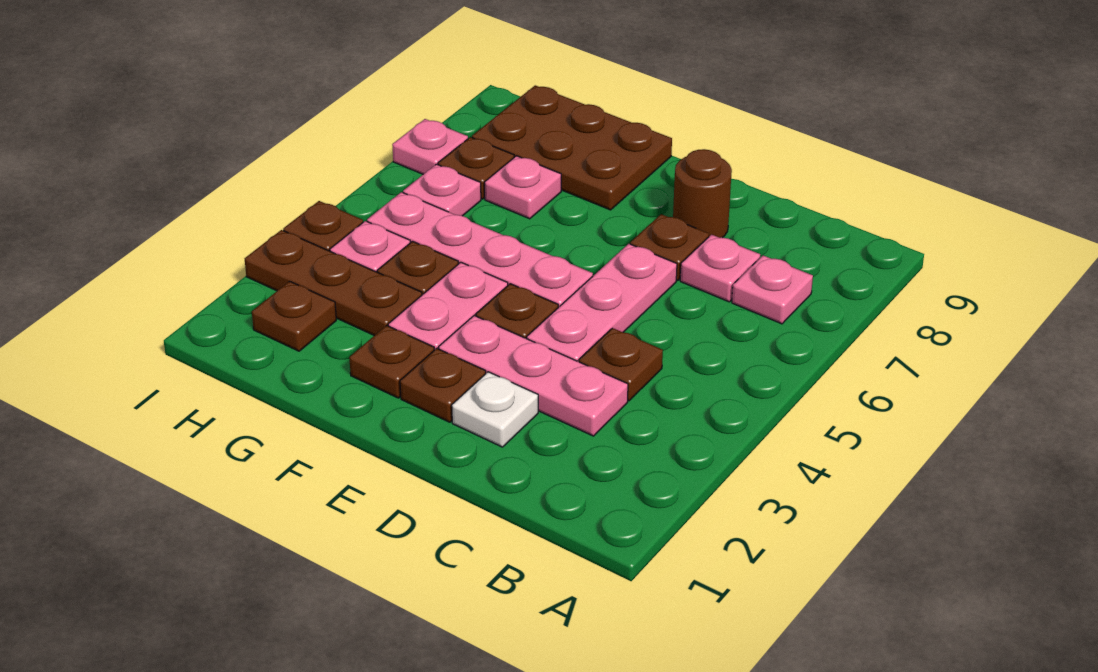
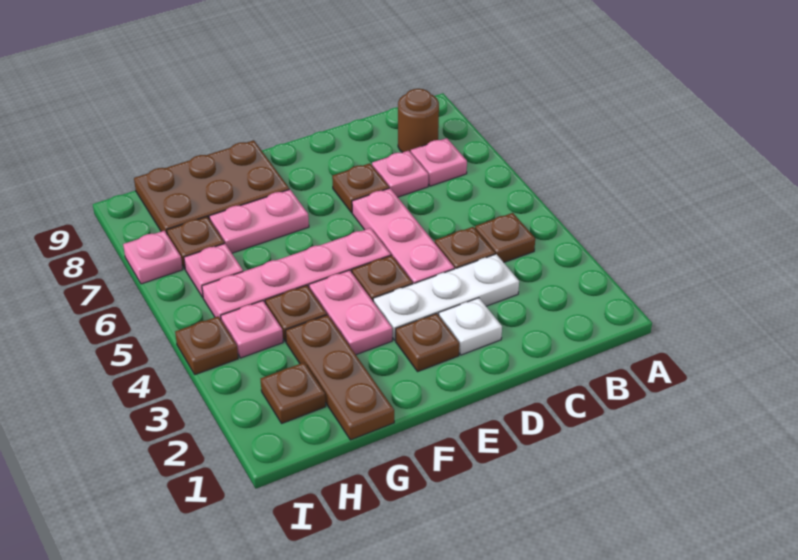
pink plate C3:E3 level 1 -> white plate C3:E3 level 1
brown round brick D8 level 1 -> brown round brick B8 level 1
brown plate F2 level 1 -> brown plate B4 level 1
brown plate G3:I3 level 1 -> brown plate G1:G3 level 1
pink plate G7 level 1 -> pink plate F7:G7 level 1

